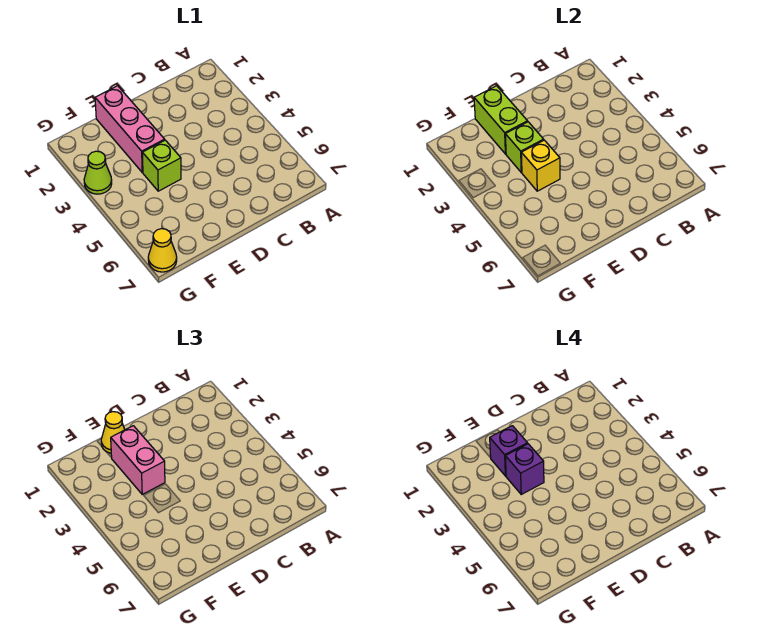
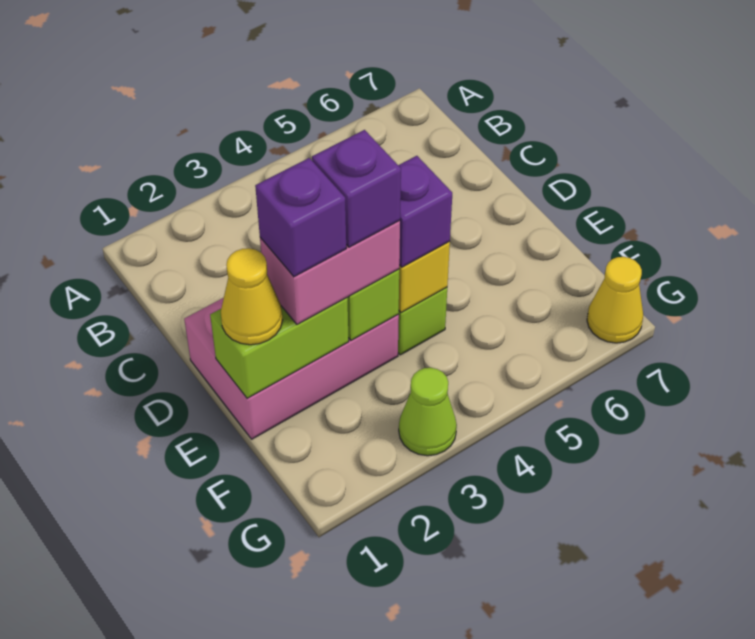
pink brick E1:E3 level 1 -> pink brick D1:E3 level 1
none -> purple brick E4 level 3

